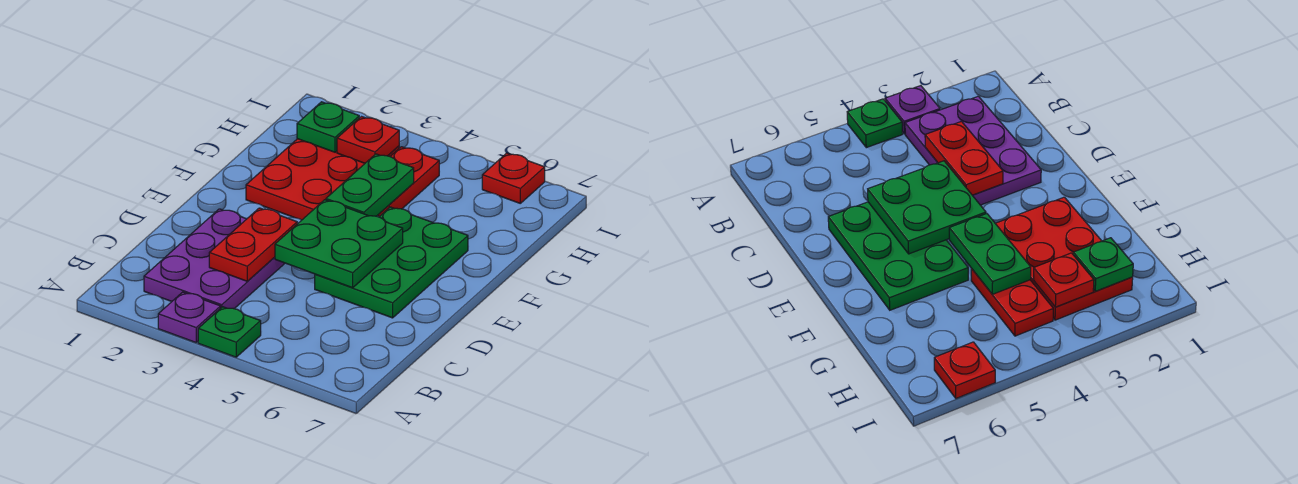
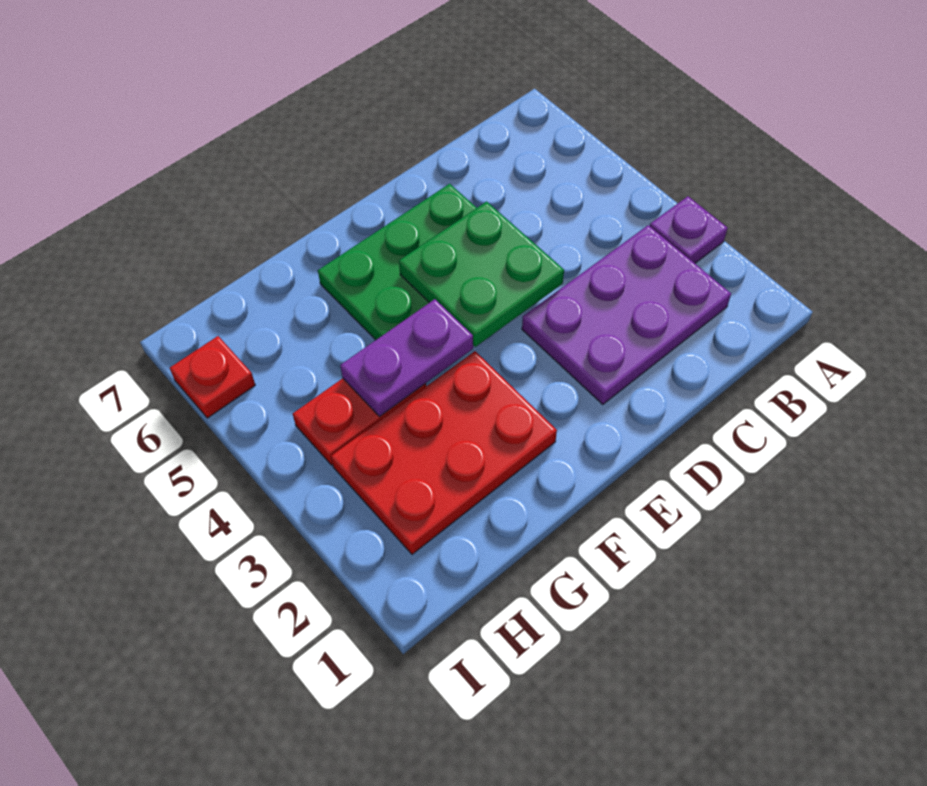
green plate A4 level 1 -> none
red plate C3:D3 level 2 -> none
green plate F4:G4 level 2 -> purple plate F4:G4 level 2
green plate H2 level 2 -> none
red plate H3 level 2 -> none

